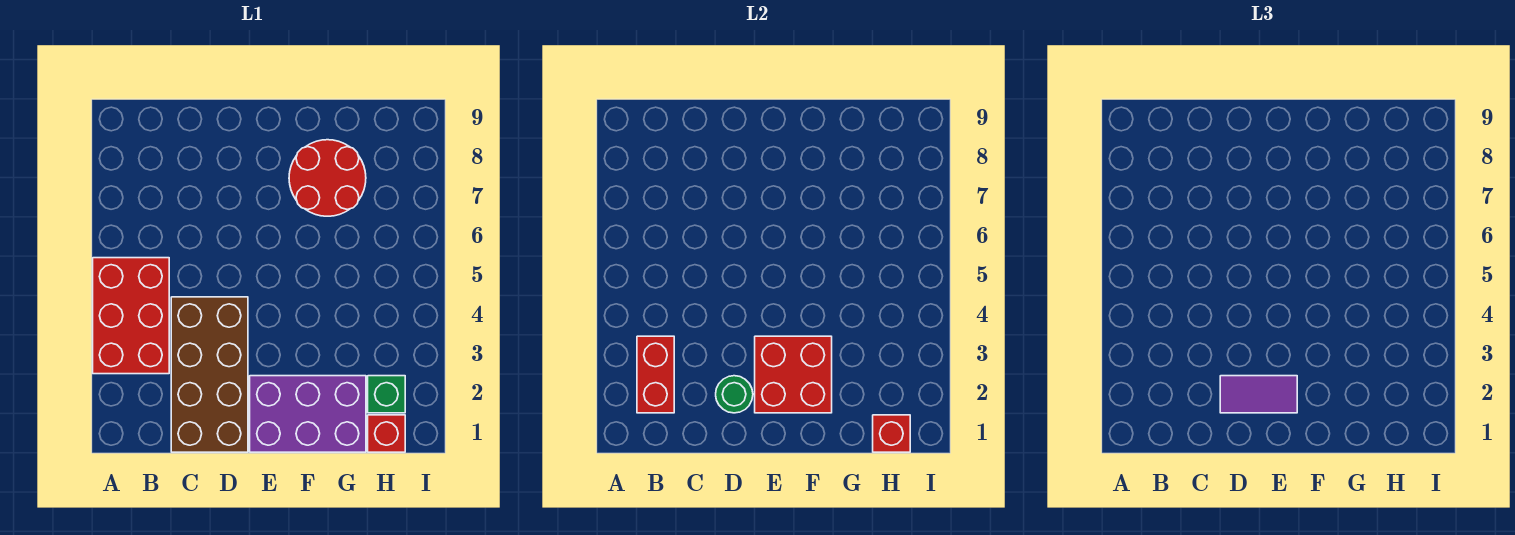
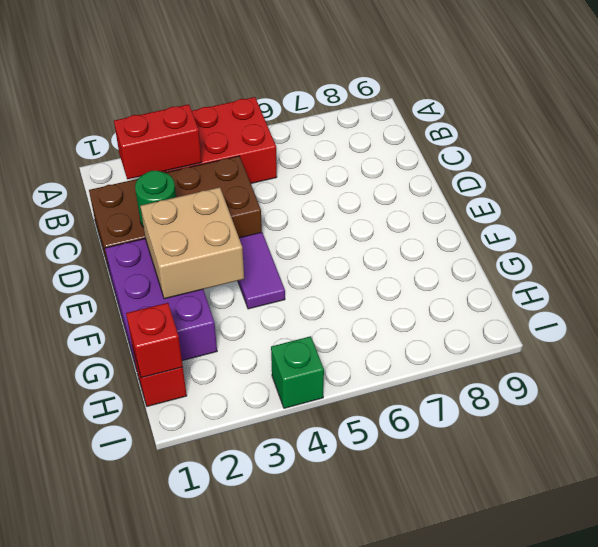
purple tile D2:E2 level 3 -> purple tile E4:F4 level 1
red brick E2:F3 level 2 -> tan brick E2:F3 level 2
red round brick F7:G8 level 1 -> none
green brick H2 level 1 -> green brick I4 level 1

